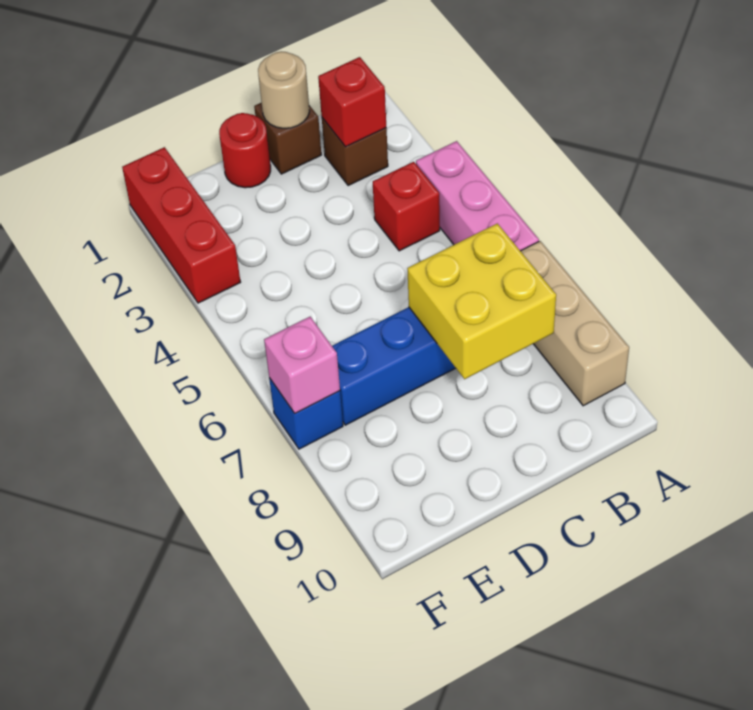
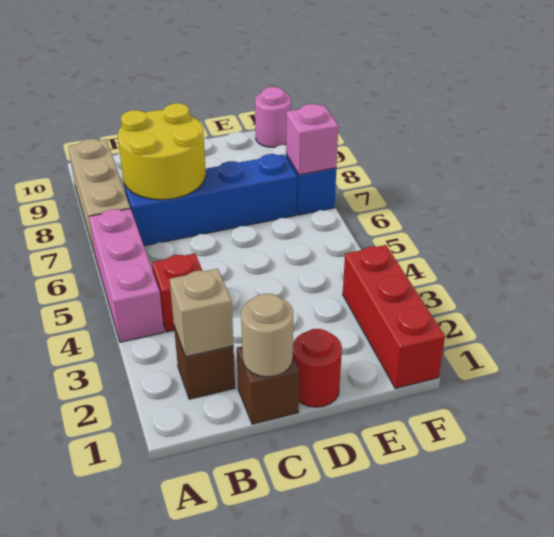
red brick B2 level 2 -> tan brick B2 level 2
yellow brick B7:C8 level 2 -> yellow round brick B7:C8 level 2
none -> pink round brick F10 level 1

